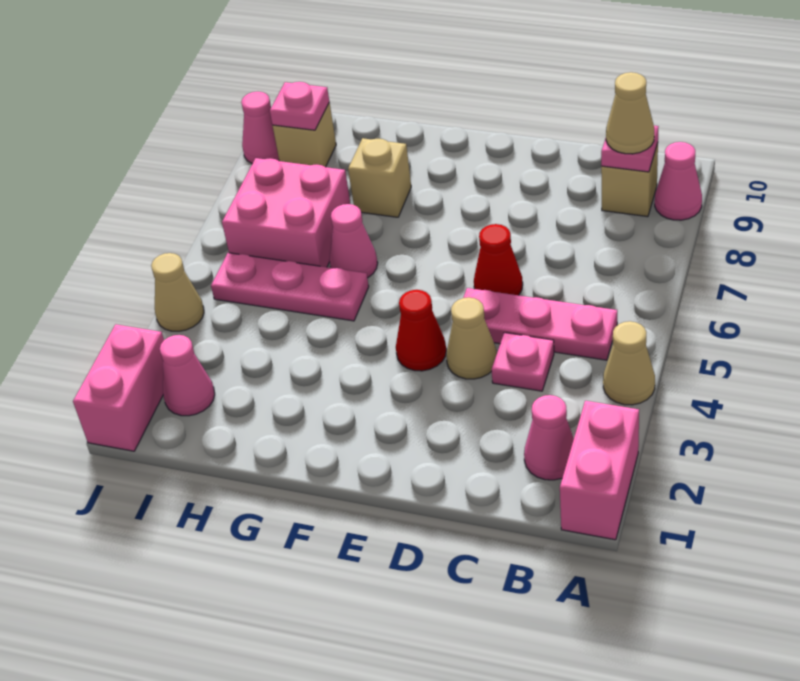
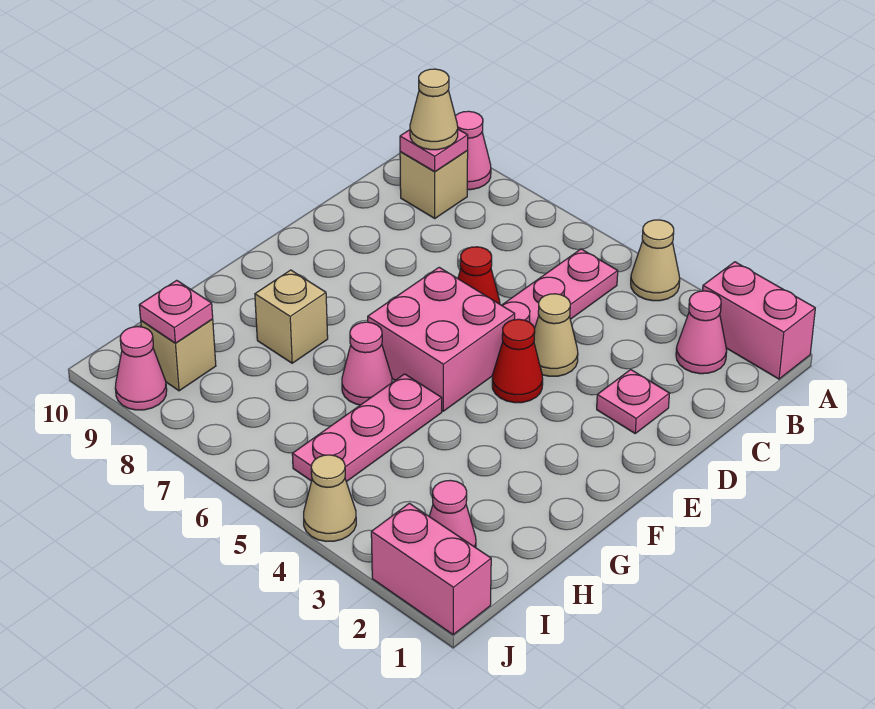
pink plate C4 level 1 -> pink plate D2 level 1
pink brick H6:I7 level 1 -> pink brick E5:F6 level 1

